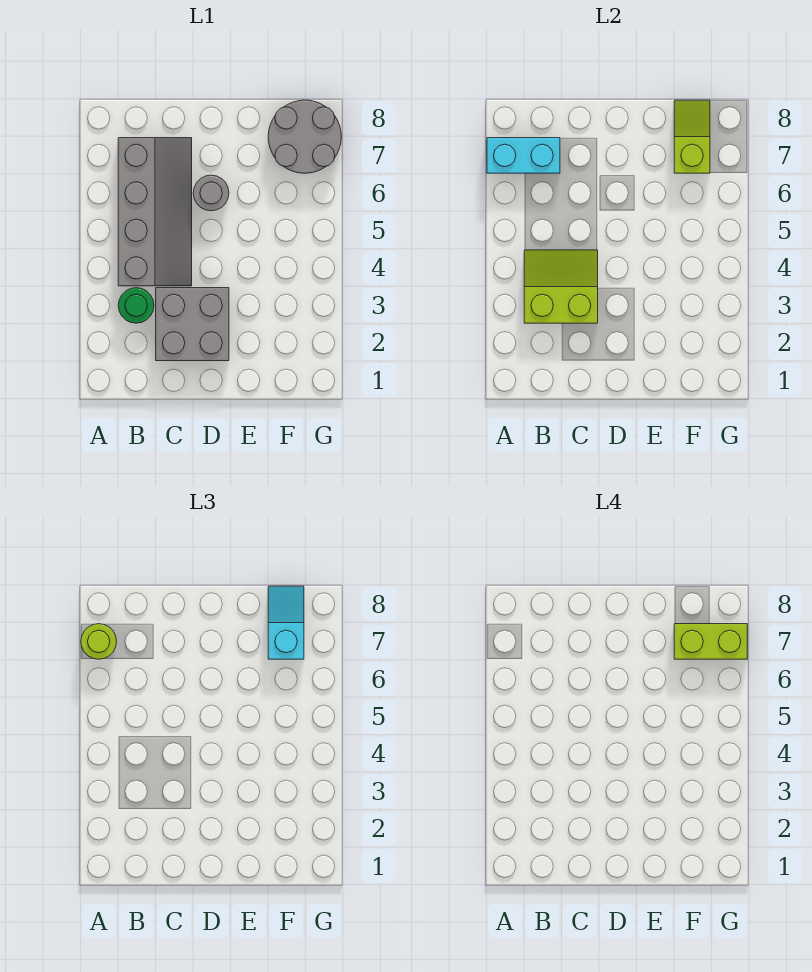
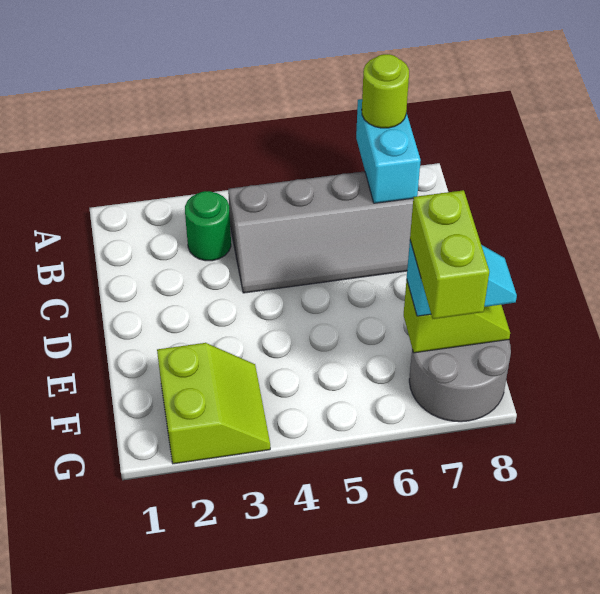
lime slope B3:C4 level 2 top 3 -> lime slope F2:G3 level 1 top 2
grey brick C2:D3 level 1 -> none
grey round brick D6 level 1 -> none

